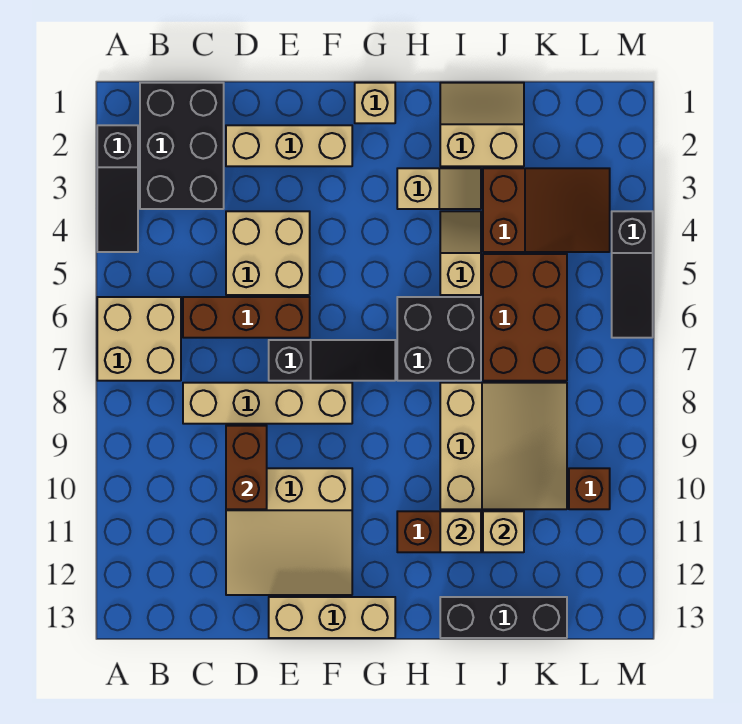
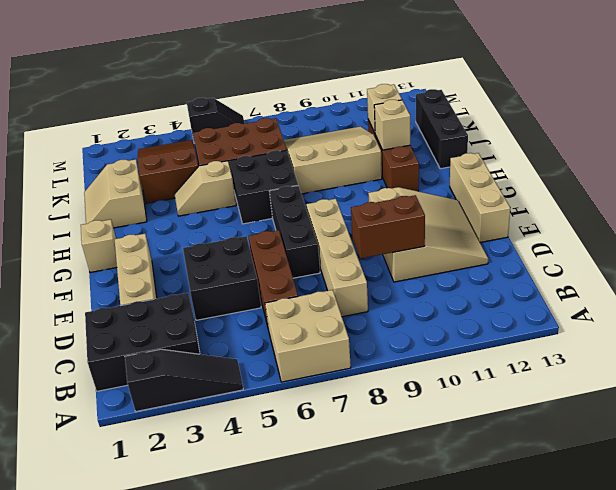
tan brick D4:E5 level 1 -> black brick D4:E5 level 1
black slope E7:G7 level 1 top E -> black brick E7:G7 level 1
tan slope H3:I3 level 1 top H -> none
brown brick L10 level 1 -> none
black slope M4:M6 level 1 top 4 -> black slope M5:M6 level 1 top 5

